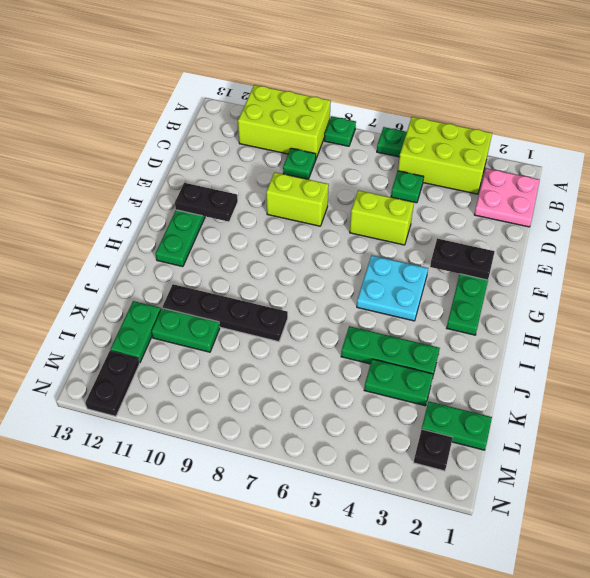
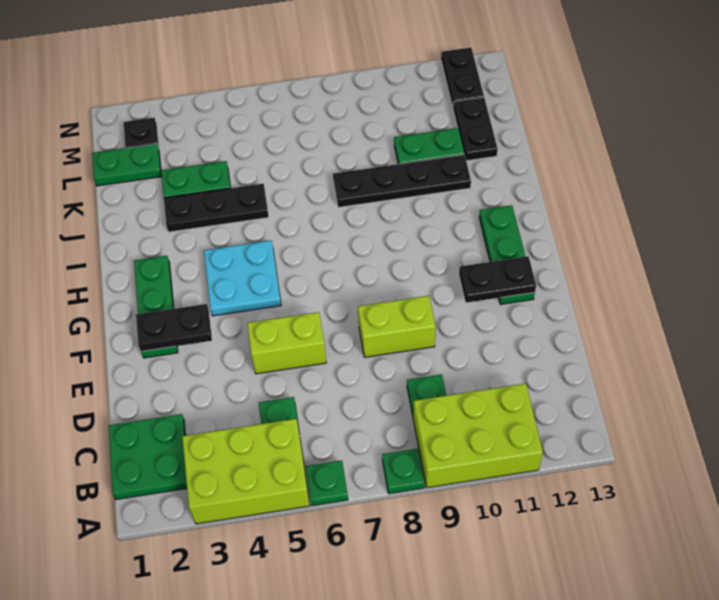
pink plate B1:C2 level 1 -> green plate B1:C2 level 1
green plate J3:J5 level 1 -> black plate J3:J5 level 1
green plate K12:L12 level 1 -> black plate K12:L12 level 1

